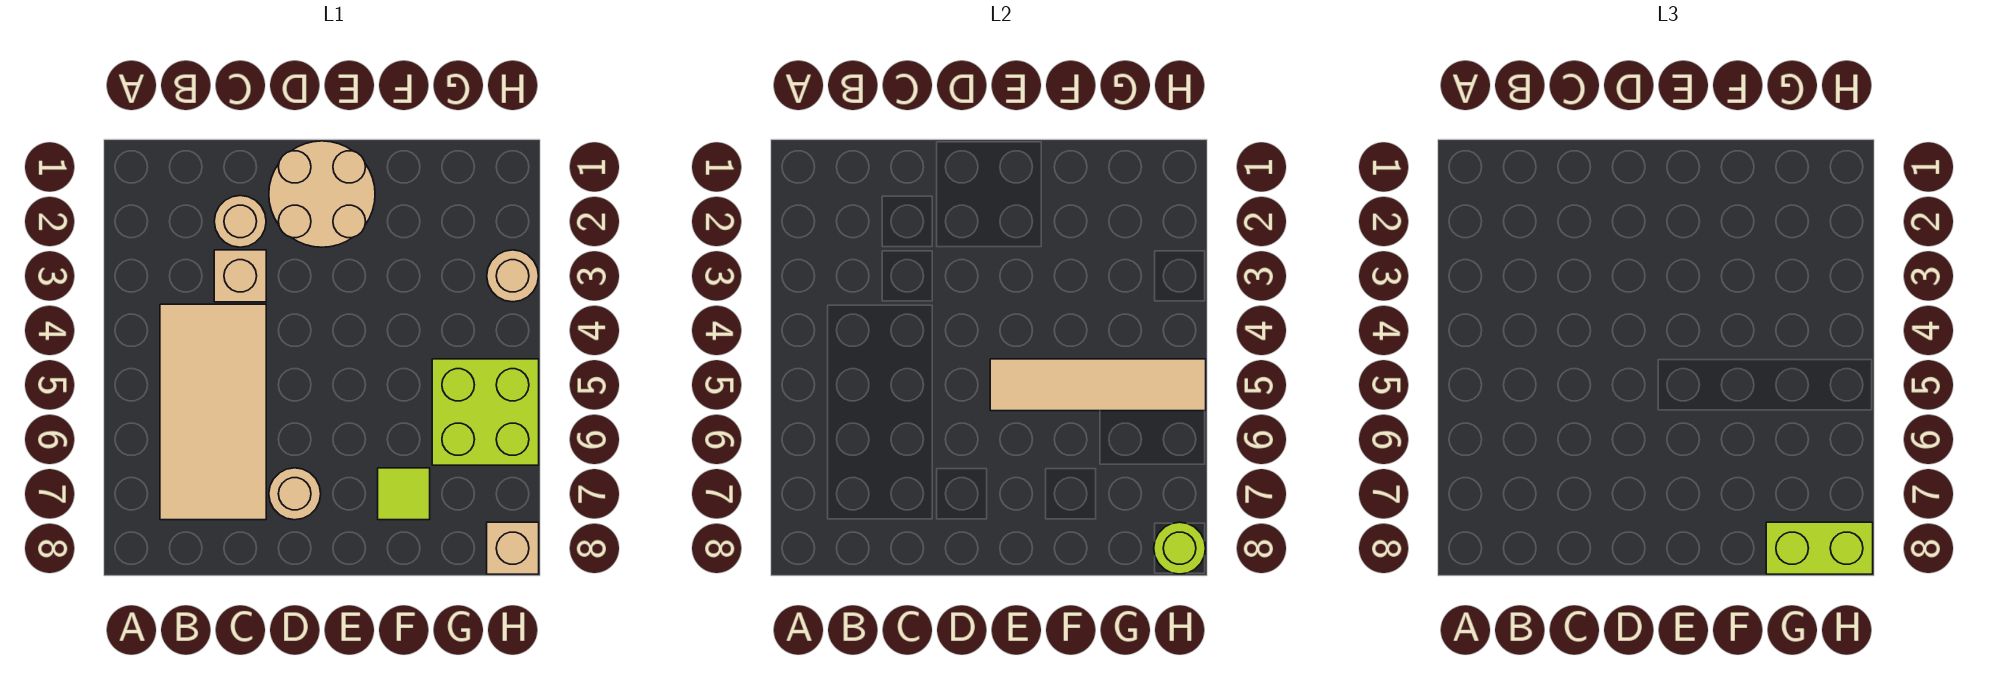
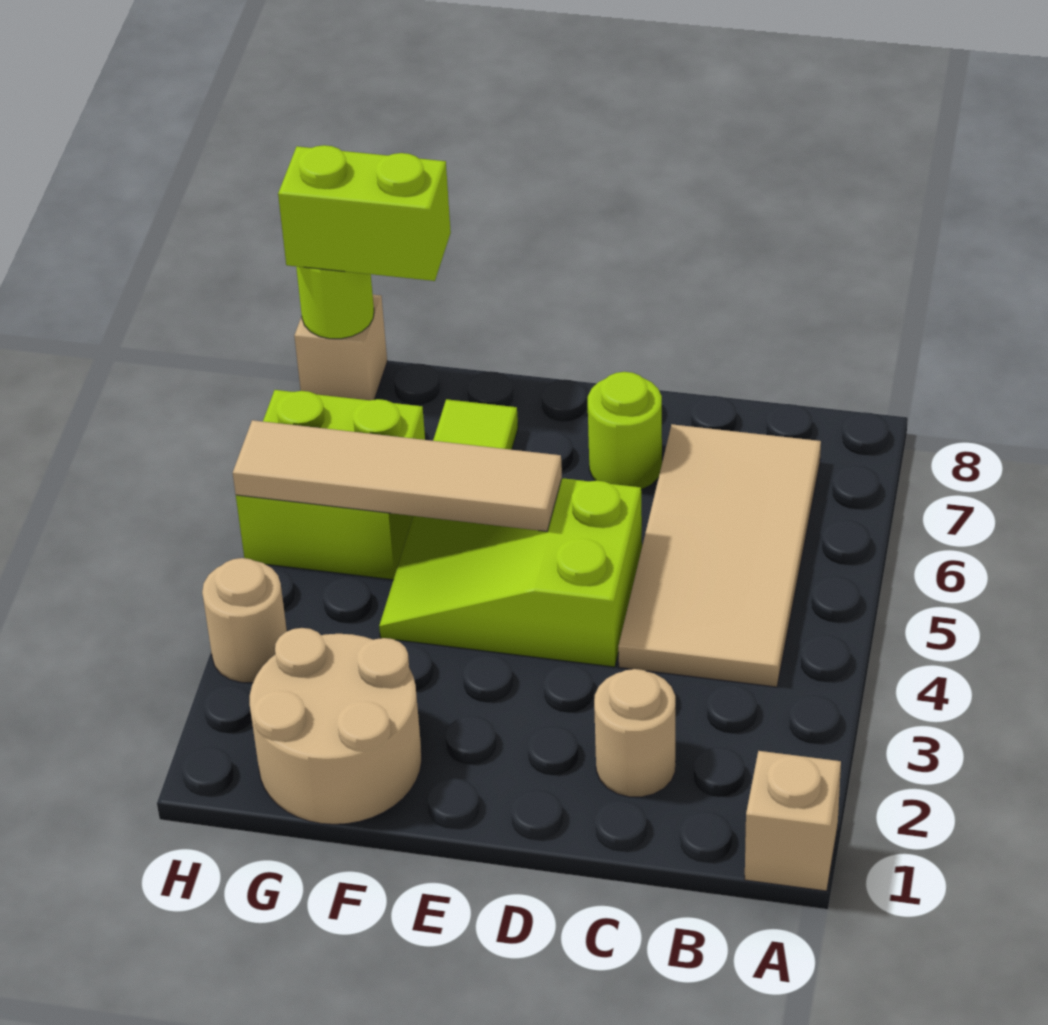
tan brick C3 level 1 -> tan brick A1 level 1
tan round brick D1:E2 level 1 -> tan round brick F1:G2 level 1
none -> lime slope D4:F5 level 1 top D
tan round brick D7 level 1 -> lime round brick D7 level 1

